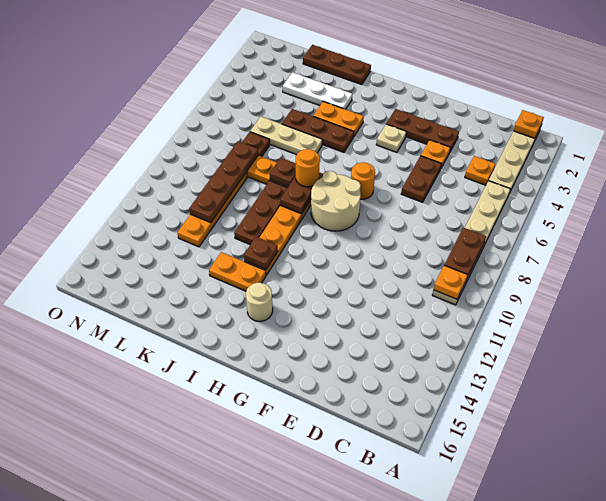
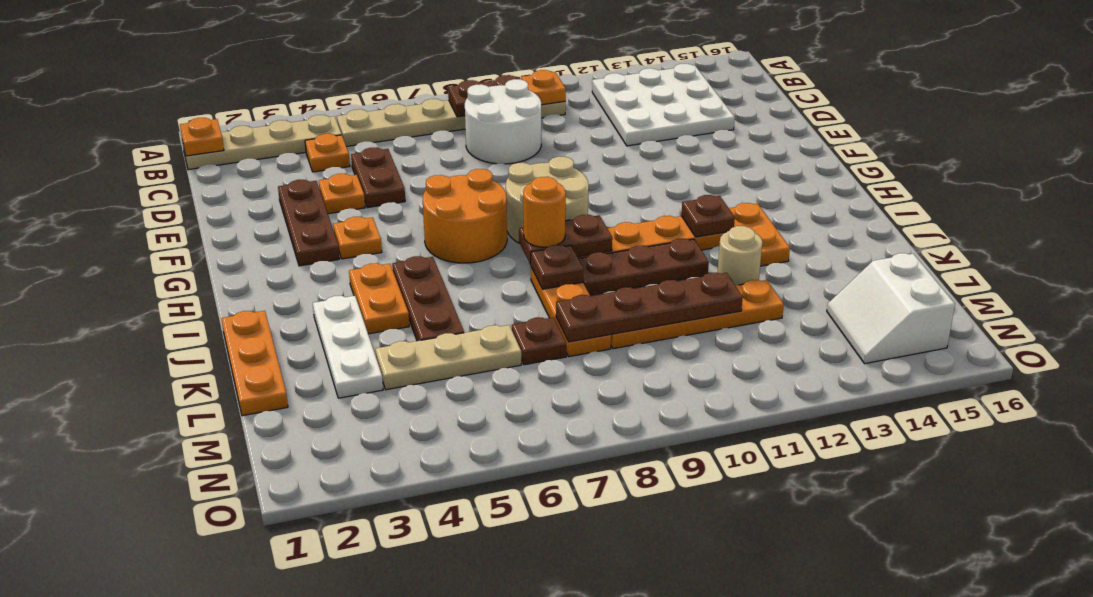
none -> white plate B12:D14 level 1
none -> white round brick C8:D9 level 1
brown plate E5:E6 level 1 -> brown plate D5:E5 level 1
tan plate G4 level 1 -> orange plate G4 level 1
orange round brick G7 level 1 -> orange round brick G6:H7 level 1
tan round brick H14 level 1 -> tan round brick K12 level 1
brown plate J1:L1 level 1 -> orange plate J1:L1 level 1
tan plate J6:L6 level 1 -> tan plate L4:L6 level 1
none -> white slope M14:N15 level 1 top 15

